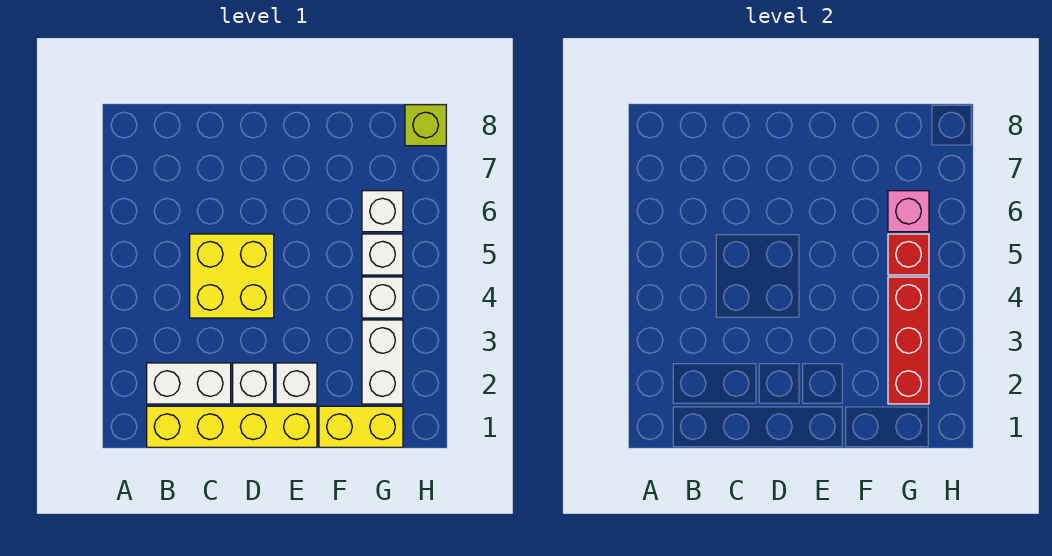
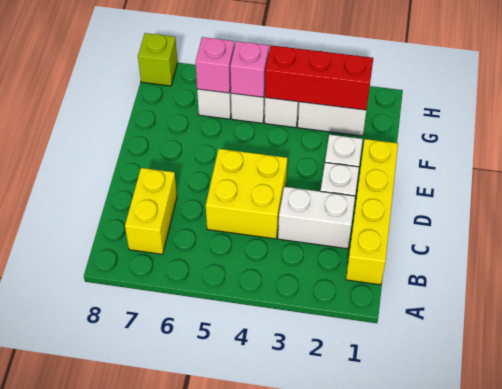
white brick B2:C2 level 1 -> white brick C2:C3 level 1
yellow brick F1:G1 level 1 -> yellow brick B7:C7 level 1
red brick G5 level 2 -> pink brick G5 level 2

